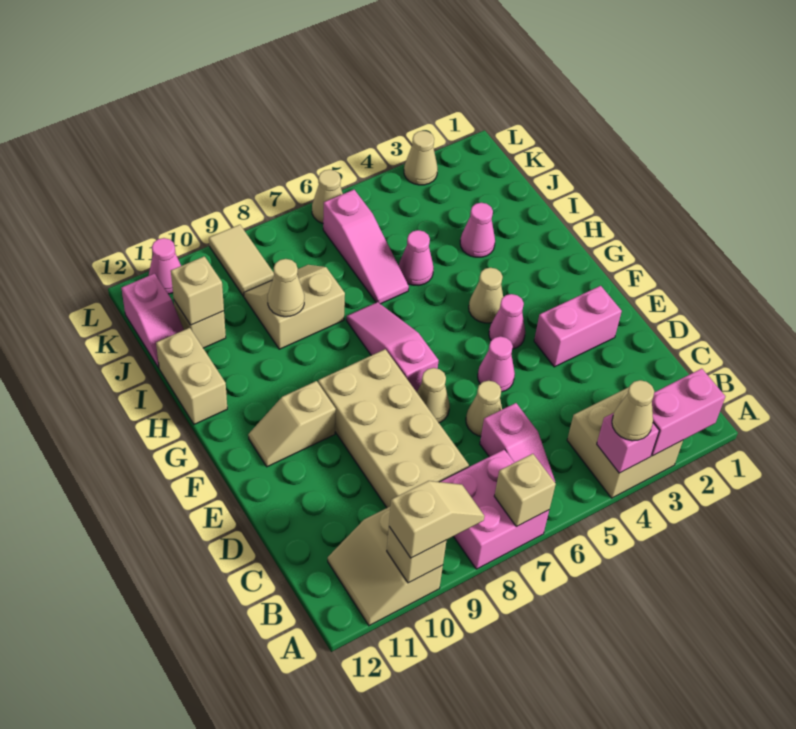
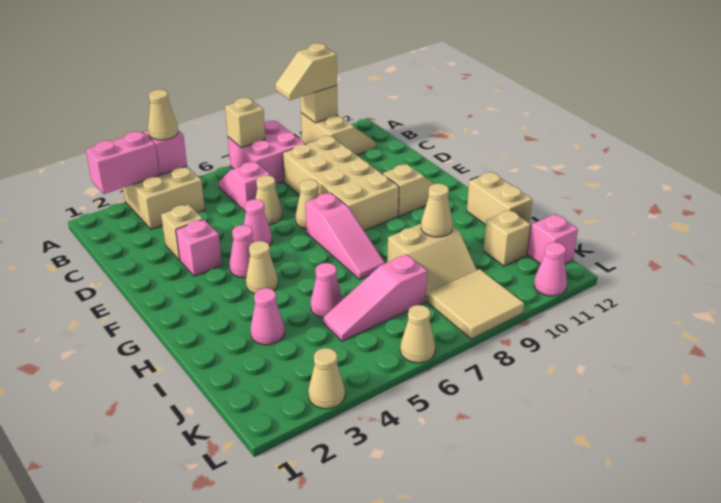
pink brick E2:E3 level 1 -> pink brick E3 level 1
pink slope I6:K6 level 1 top K -> pink slope J5:J7 level 1 top 7
tan brick J11 level 2 -> tan brick D3 level 1
tan tile K9:L9 level 1 -> tan tile K8:L9 level 1

